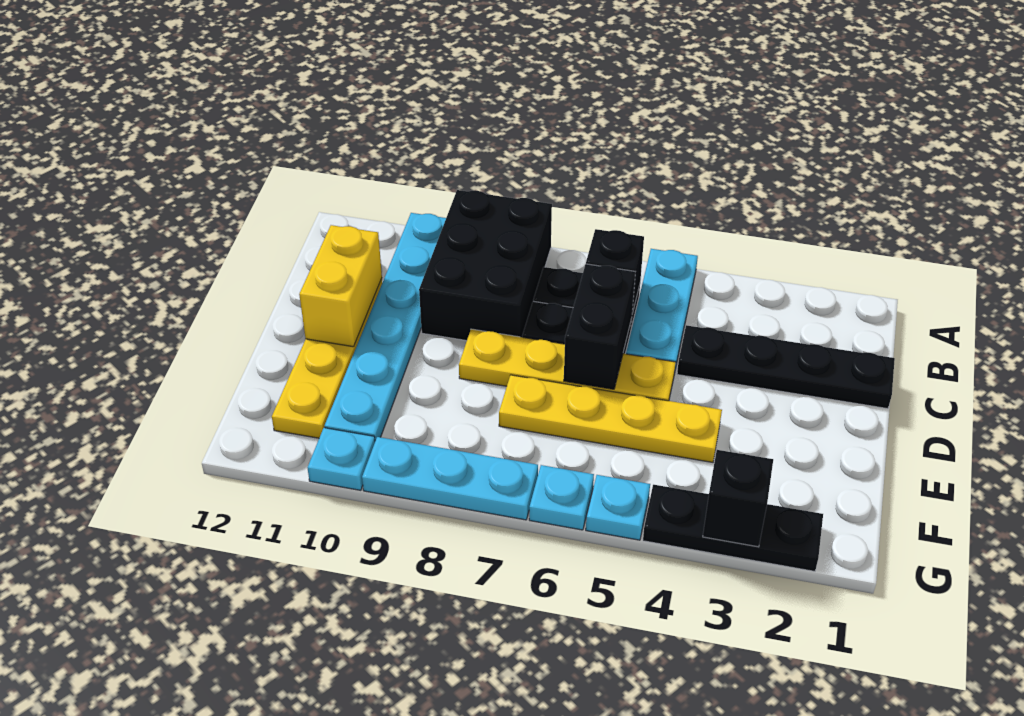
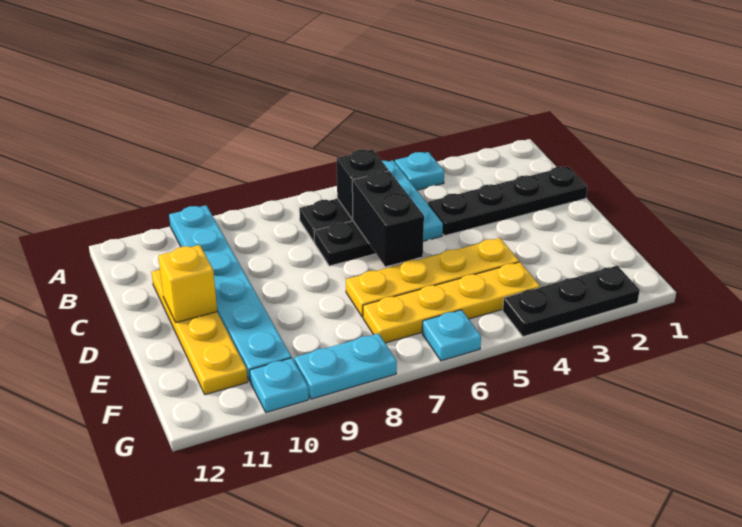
black brick A8:C9 level 1 -> none
yellow brick C11:D11 level 2 -> yellow brick D11 level 2
yellow plate D5:D8 level 1 -> yellow plate F4:F7 level 1
black brick G3 level 2 -> none
cyan plate G5 level 1 -> cyan plate A4 level 1
cyan plate G7:G9 level 1 -> cyan plate G8:G9 level 1

